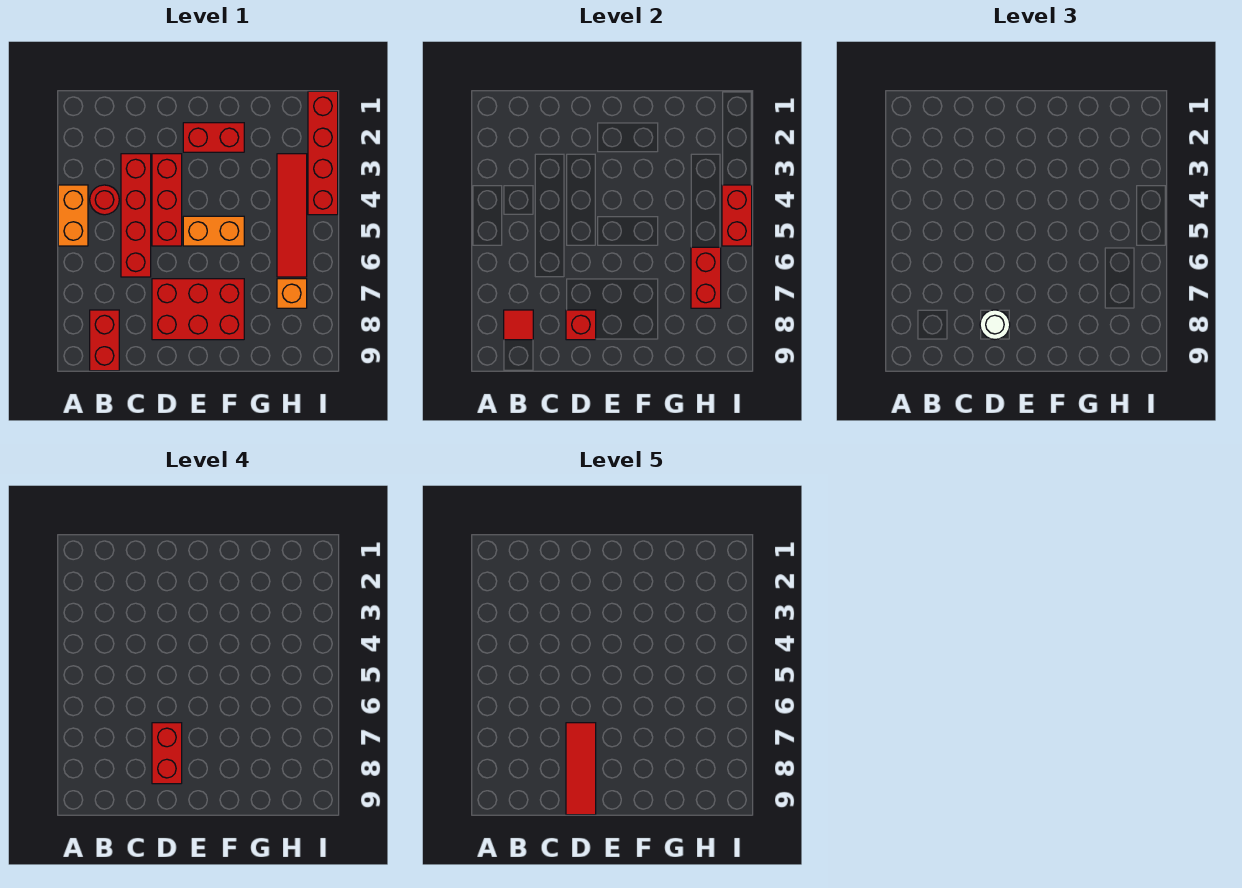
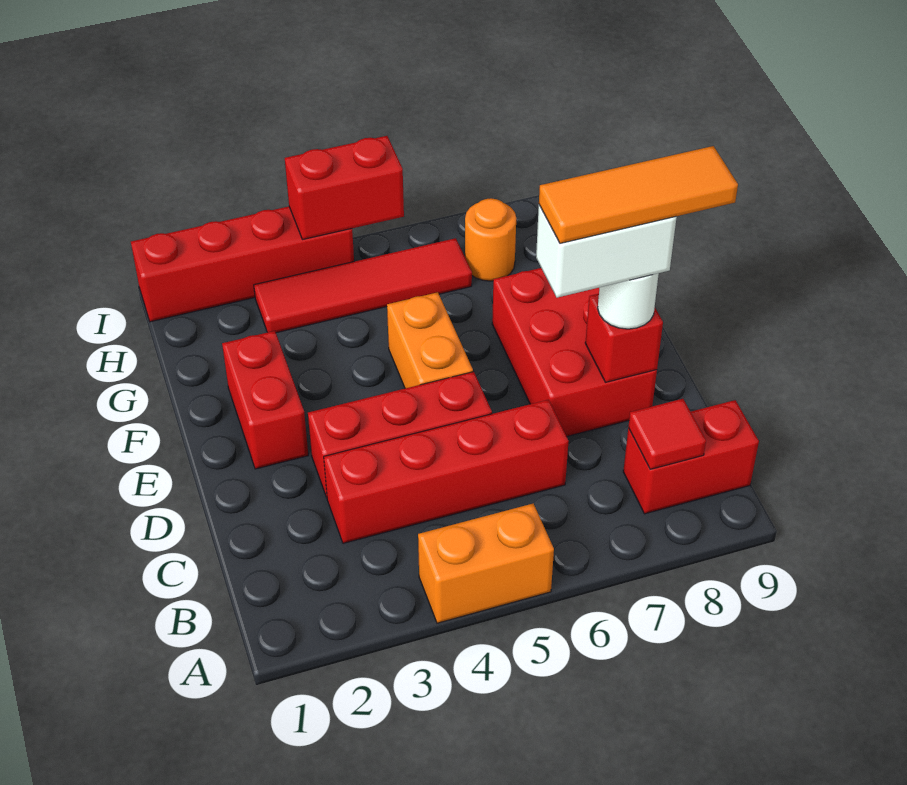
red round brick B4 level 1 -> none
red brick D7:D8 level 4 -> white brick D7:D8 level 4
red tile D7:D9 level 5 -> orange tile D7:D9 level 5
red brick H6:H7 level 2 -> none
orange brick H7 level 1 -> orange round brick H7 level 1

